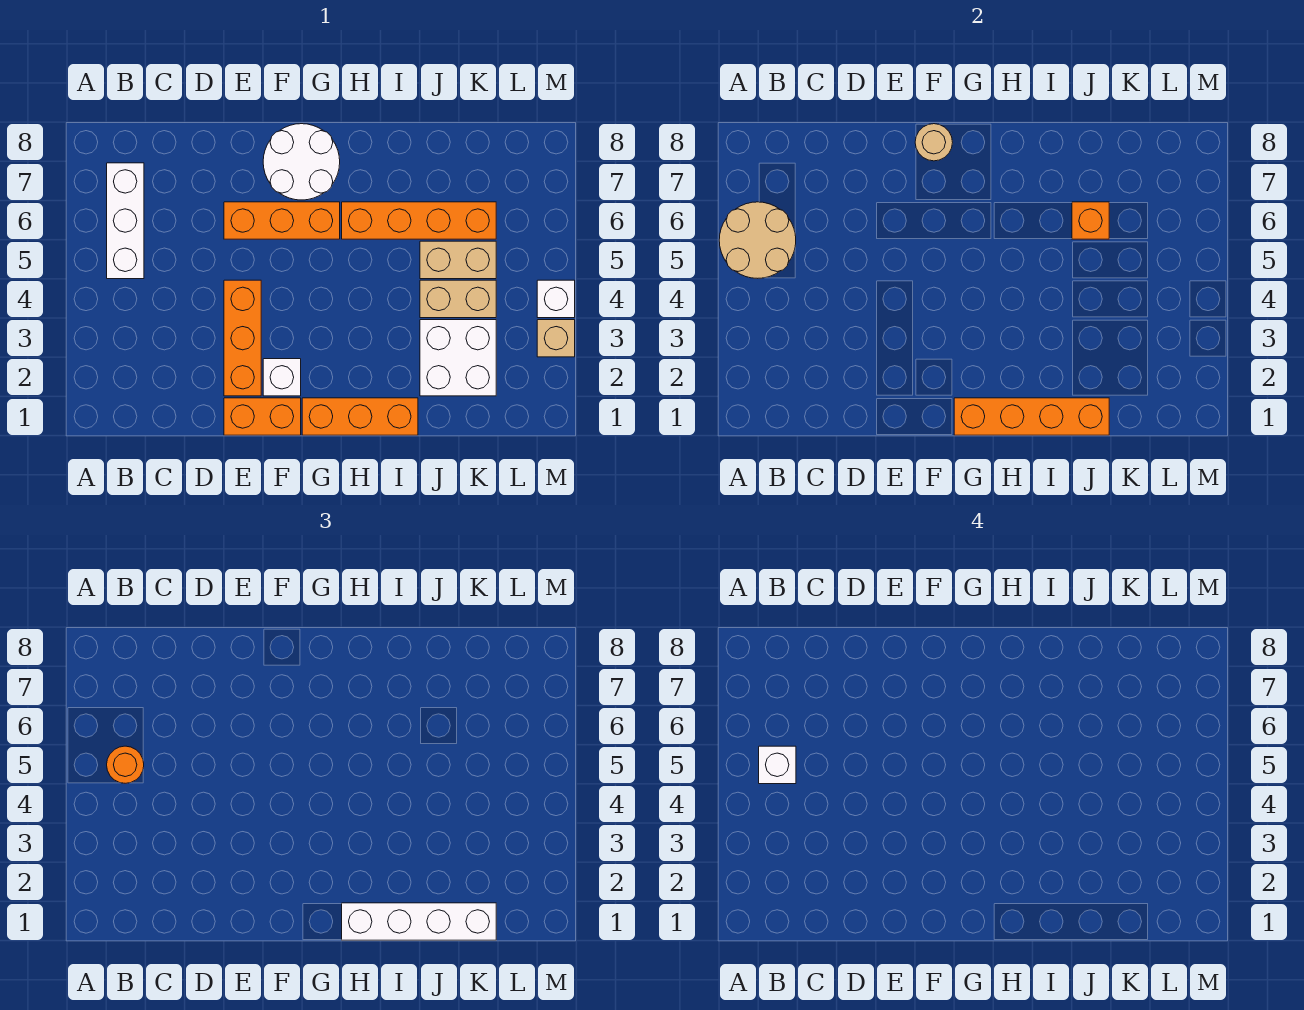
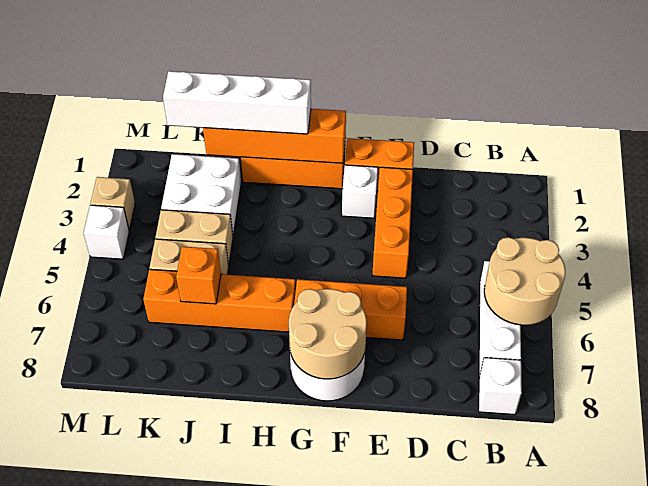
orange round brick B5 level 3 -> none
white brick B5 level 4 -> white brick B8 level 1
tan round brick F8 level 2 -> tan round brick F7:G8 level 2

